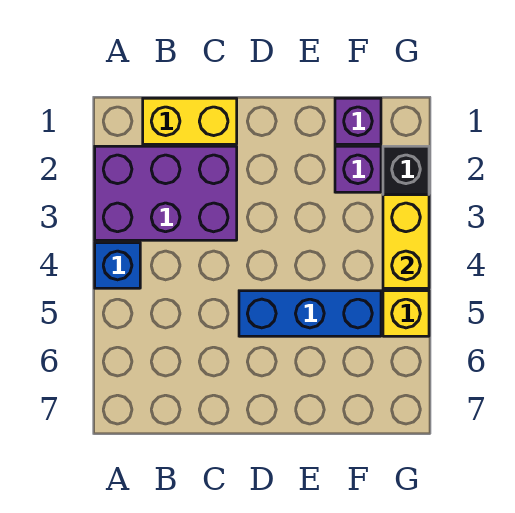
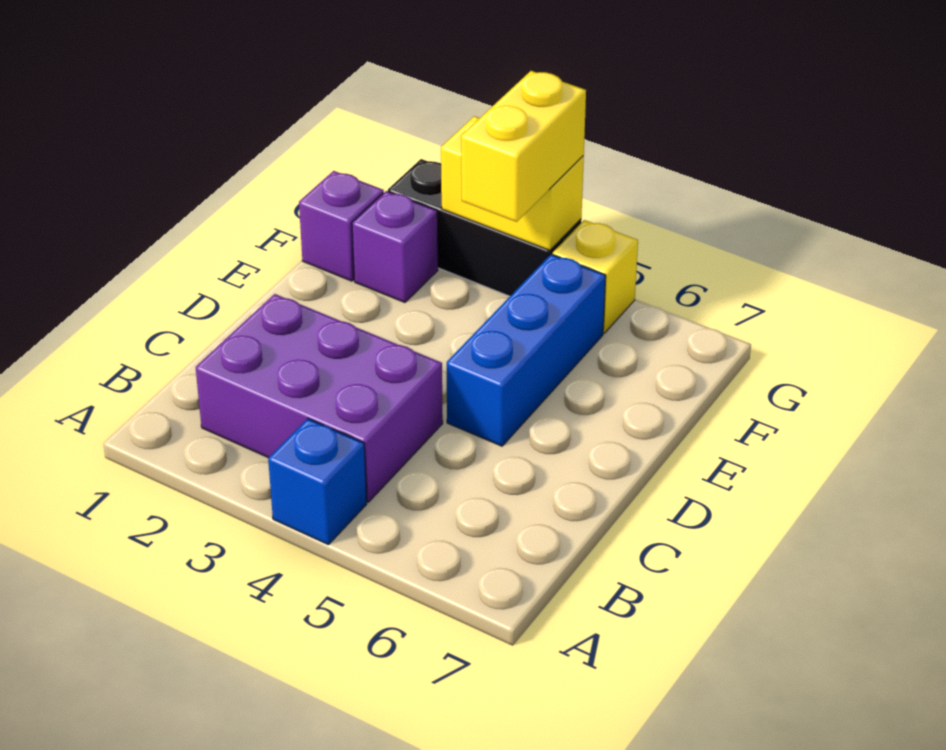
purple brick A2:C3 level 1 -> purple brick B2:C4 level 1
yellow brick B1:C1 level 1 -> yellow brick F4:G4 level 3

